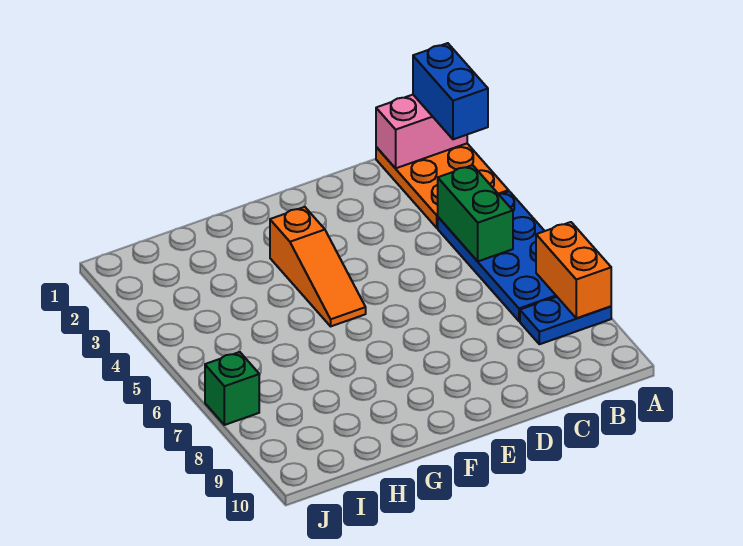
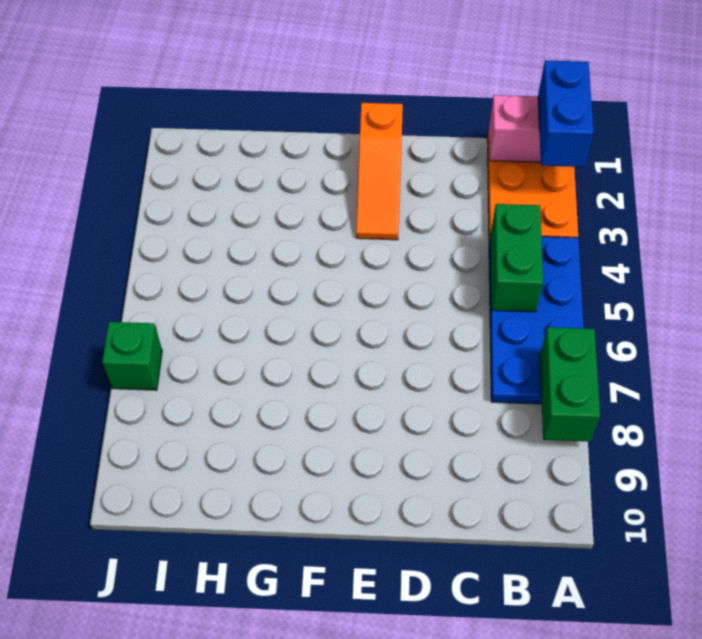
orange brick A7:A8 level 2 -> green brick A7:A8 level 2
blue plate A8:B8 level 1 -> none
orange slope F3:F5 level 1 top 3 -> orange slope E1:E3 level 1 top 1

